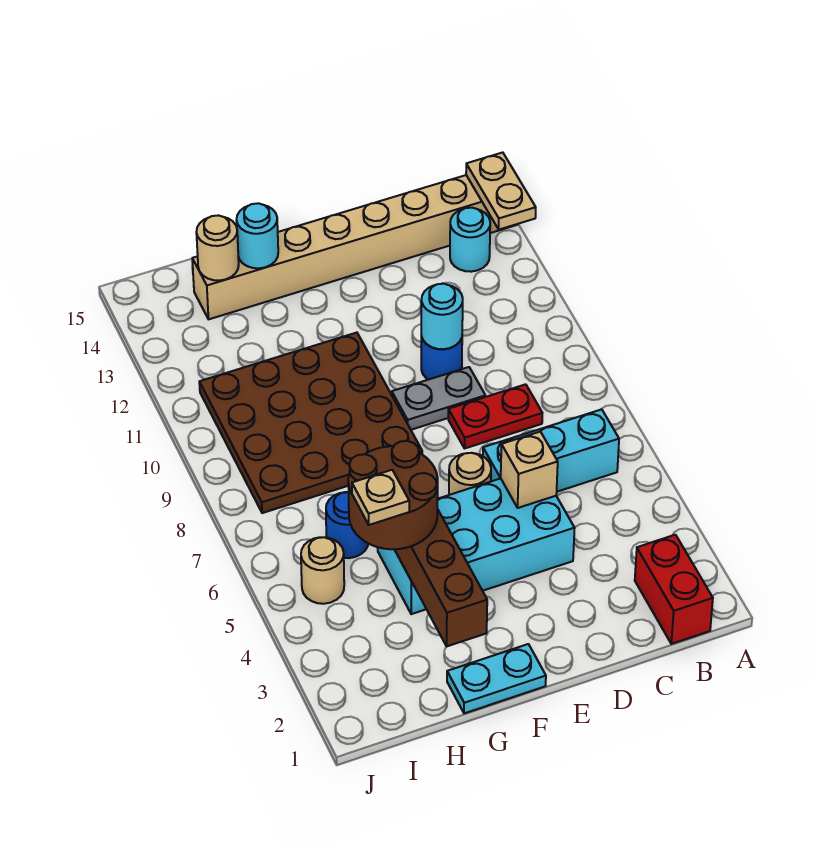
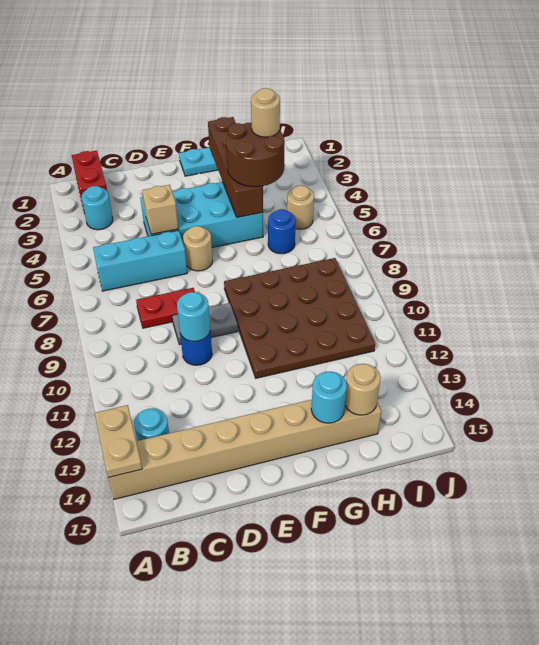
none -> cyan round brick B3 level 1
tan plate H4 level 4 -> tan round brick H4 level 4

